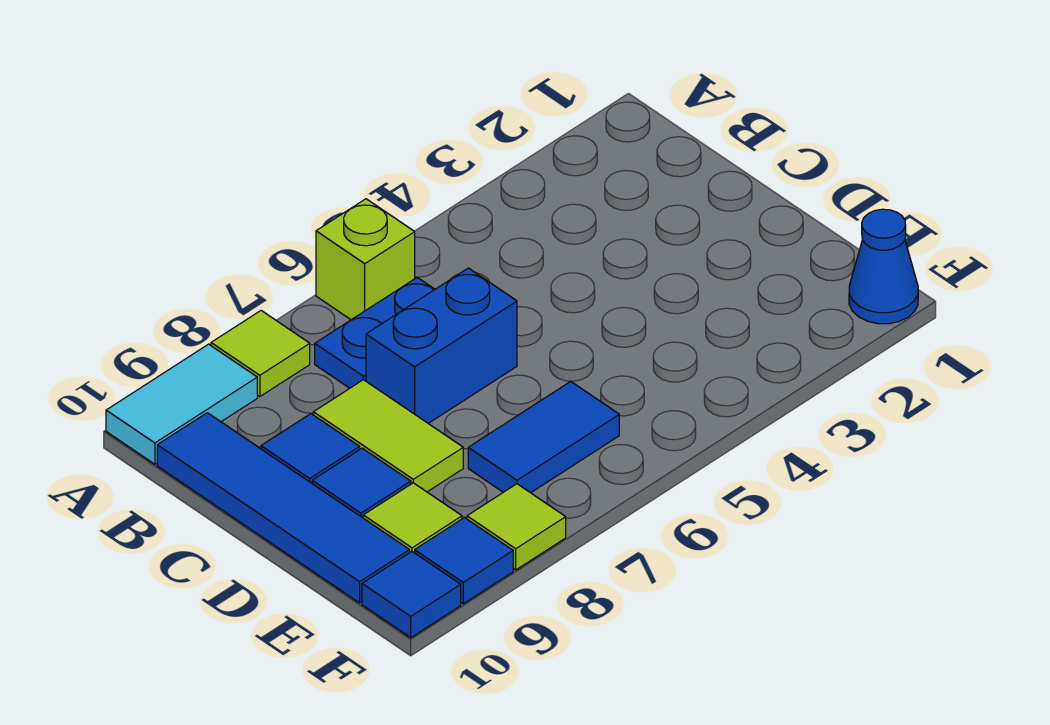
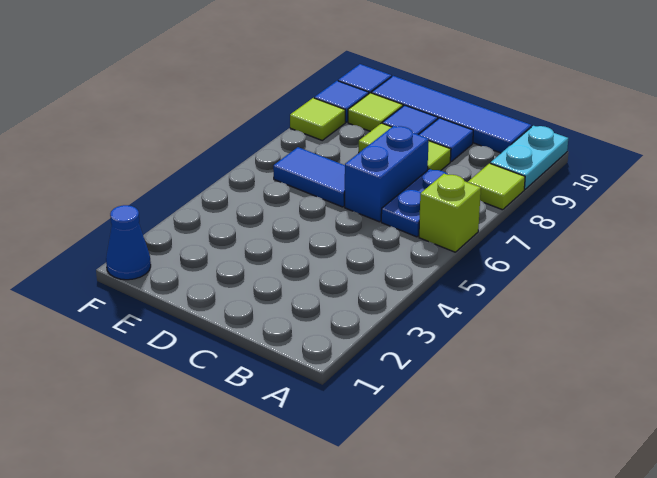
cyan tile A9:A10 level 1 -> cyan plate A9:A10 level 1
blue tile E6:E7 level 1 -> blue tile D6:E6 level 1

